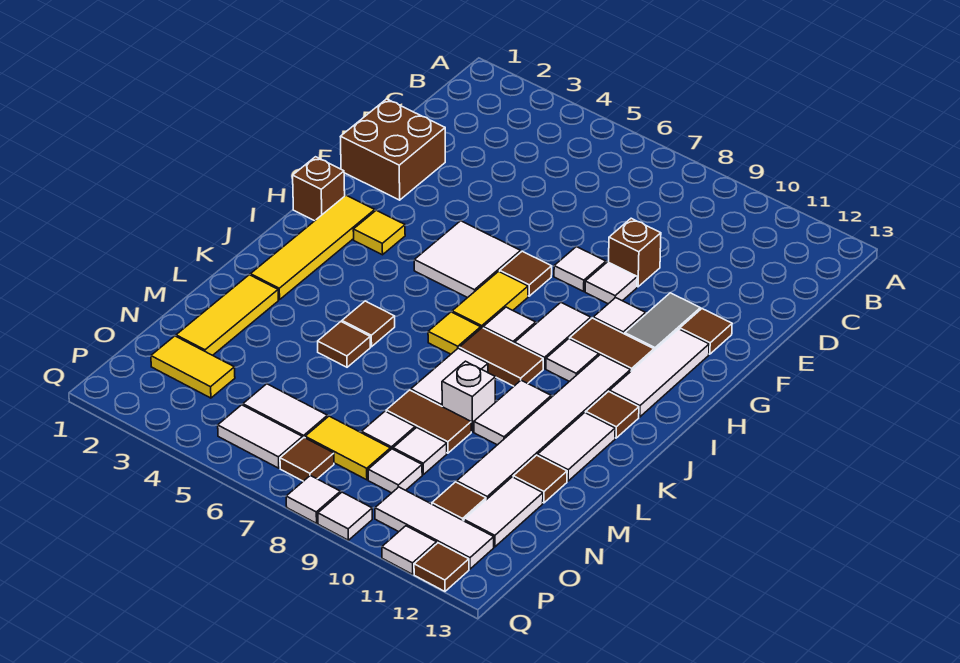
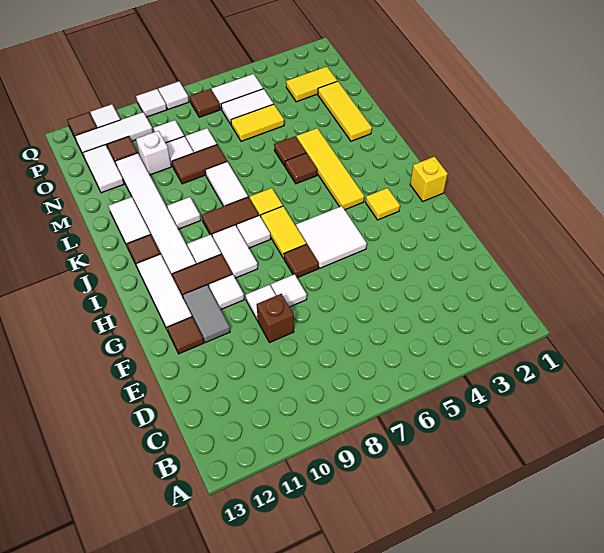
brown brick E1:F2 level 1 -> none
brown brick H1 level 1 -> yellow brick H1 level 1
yellow tile H2:K2 level 1 -> yellow tile I4:L4 level 1
white tile K10:L10 level 1 -> white tile K10 level 1
white brick L9 level 1 -> white brick N10 level 1
brown tile M12 level 1 -> none
yellow tile O7:O8 level 1 -> yellow tile N5:N6 level 1

